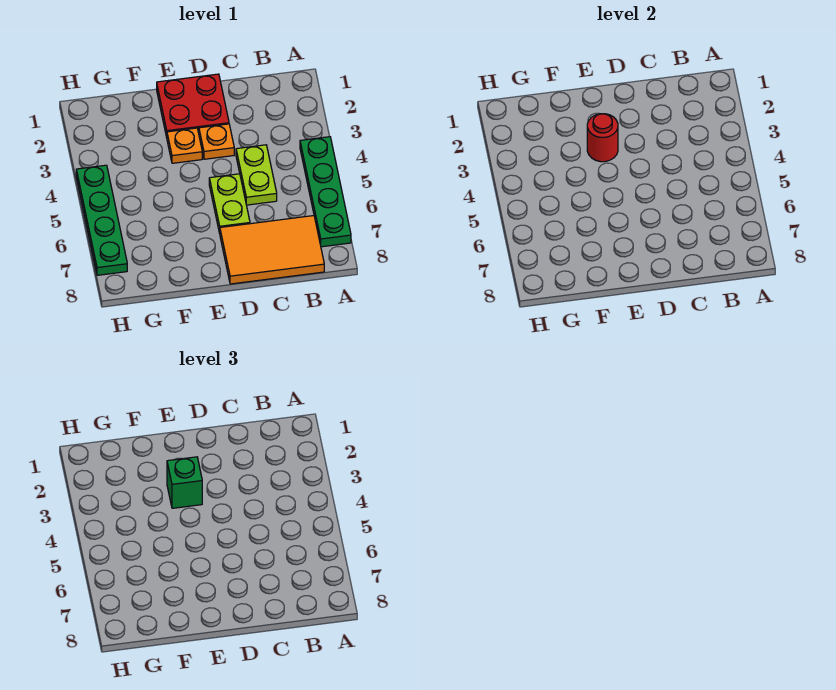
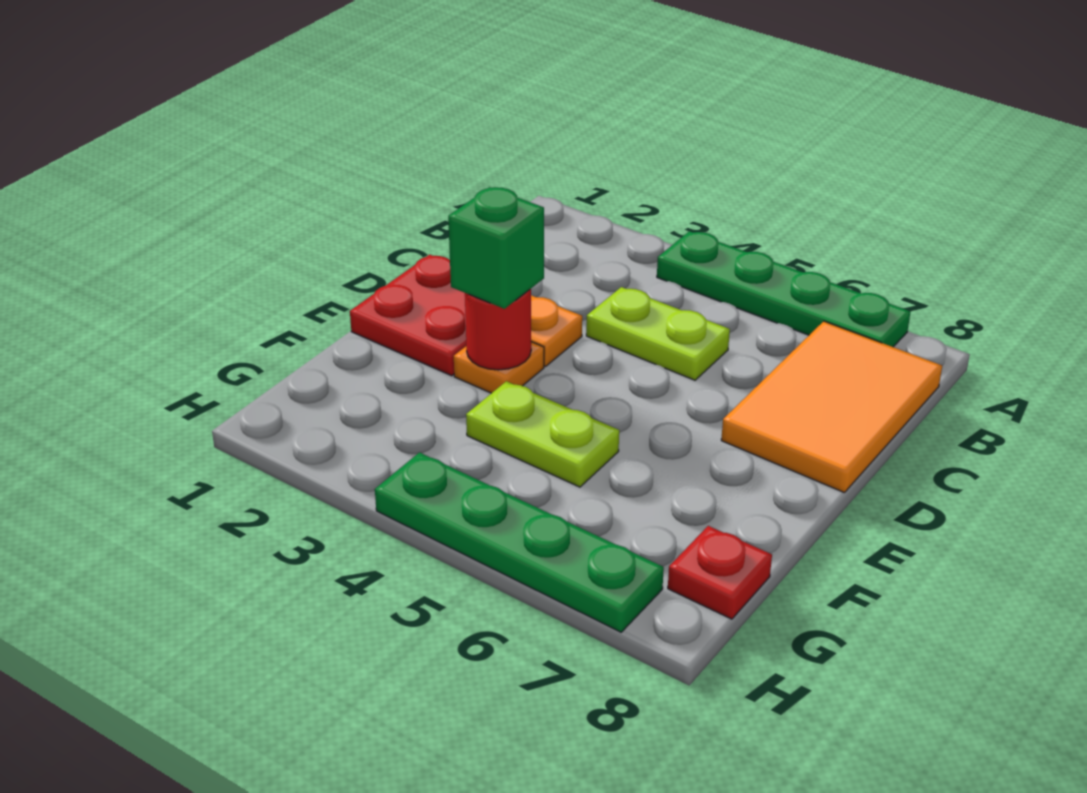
lime plate D5:D6 level 1 -> lime plate F4:F5 level 1
none -> red plate G8 level 1

